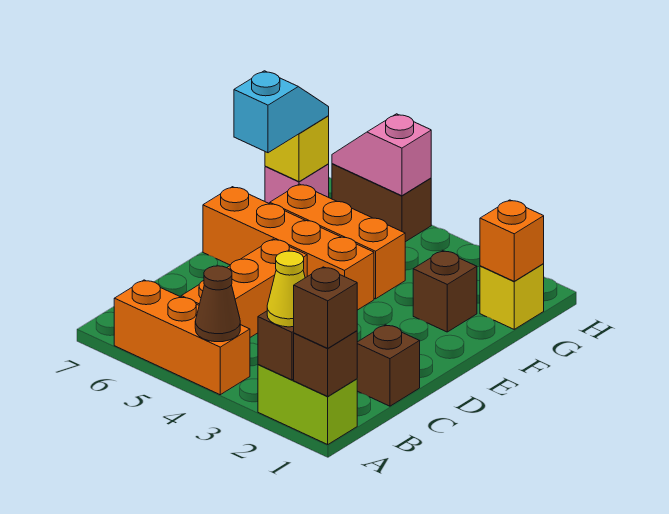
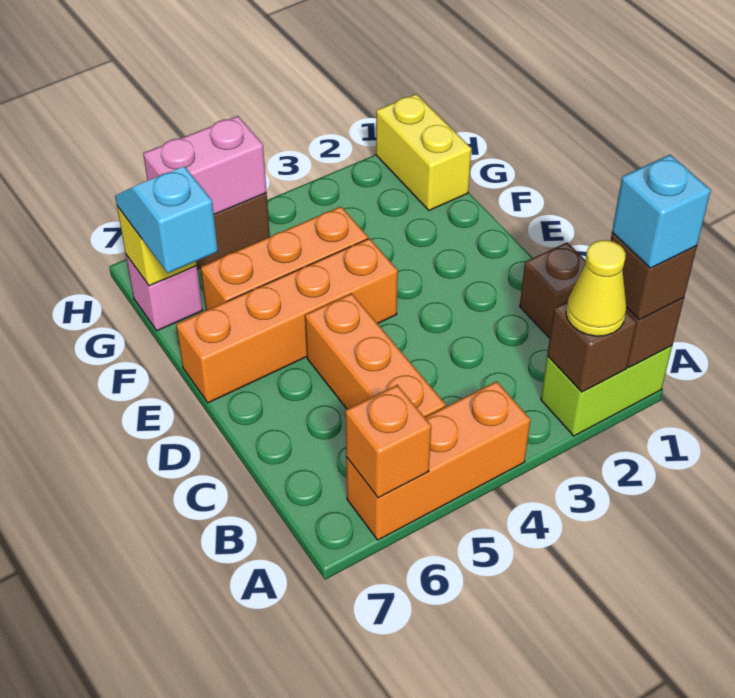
none -> cyan brick A1 level 4
brown cone A4 level 2 -> none
brown brick F2 level 1 -> none
yellow brick G1 level 1 -> yellow brick G1:H1 level 1
orange brick G1 level 2 -> orange brick A6 level 2
pink slope H5:H6 level 2 top 5 -> pink brick H5:H6 level 2

